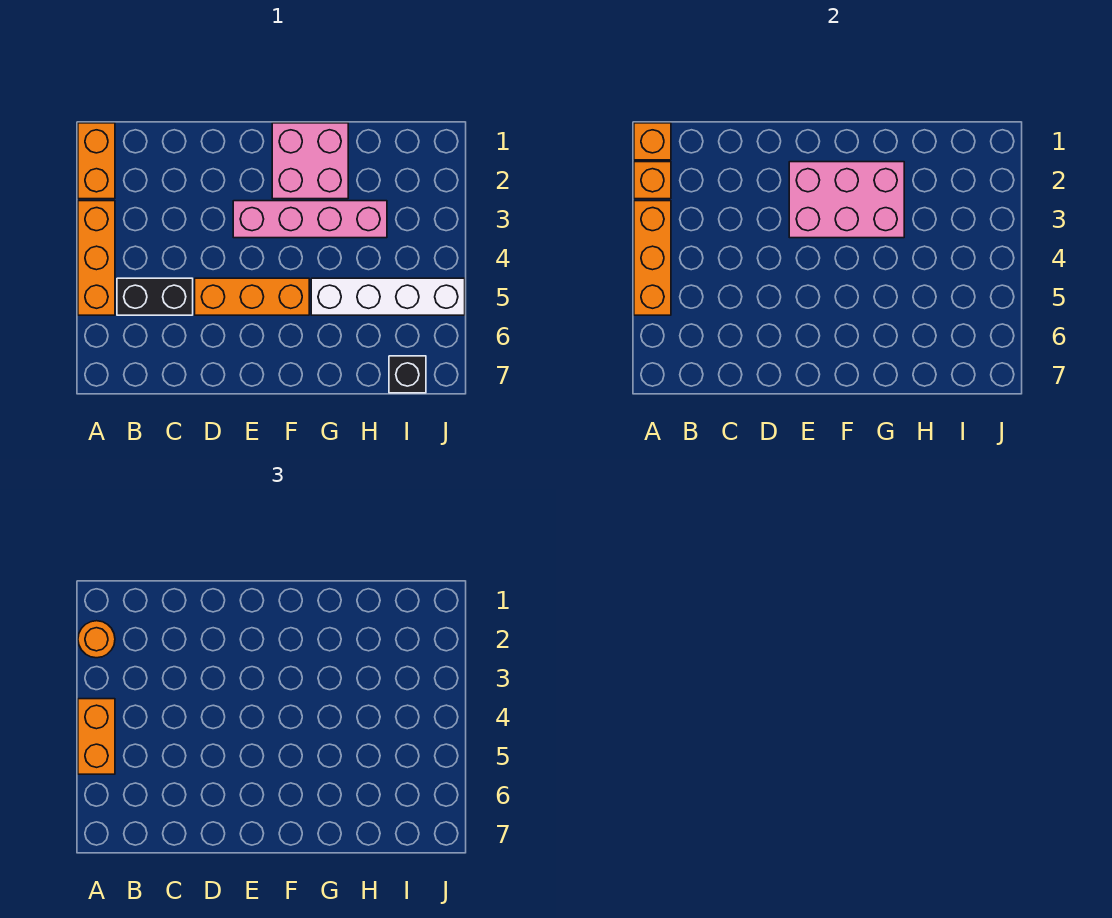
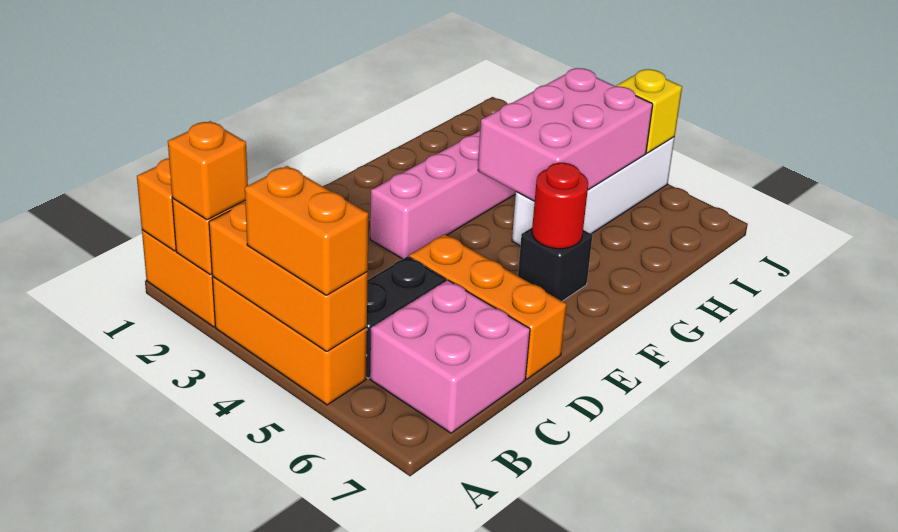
orange round brick A2 level 3 -> orange brick A2 level 3
orange brick D5:F5 level 1 -> orange brick D5:D7 level 1
pink brick E2:G3 level 2 -> pink brick G4:I5 level 2
pink brick F1:G2 level 1 -> pink brick B6:C7 level 1
none -> red round brick F6 level 2
black brick I7 level 1 -> black brick F6 level 1
none -> yellow brick J5 level 2

